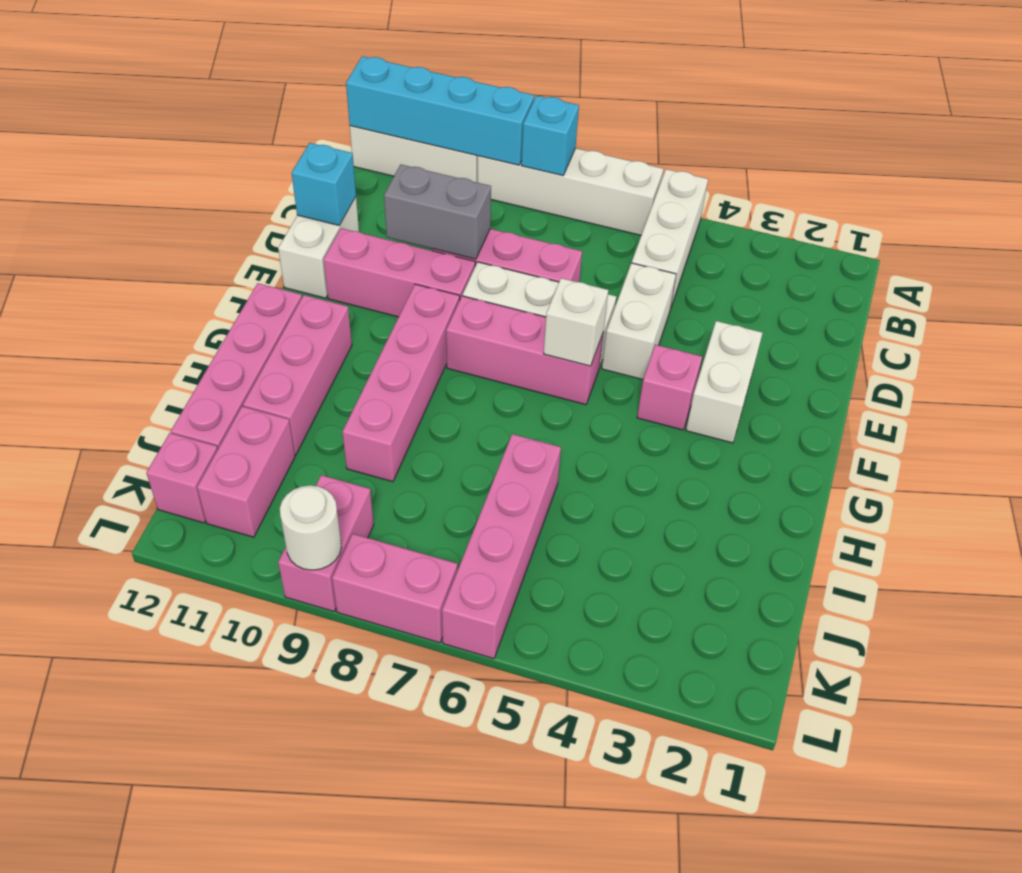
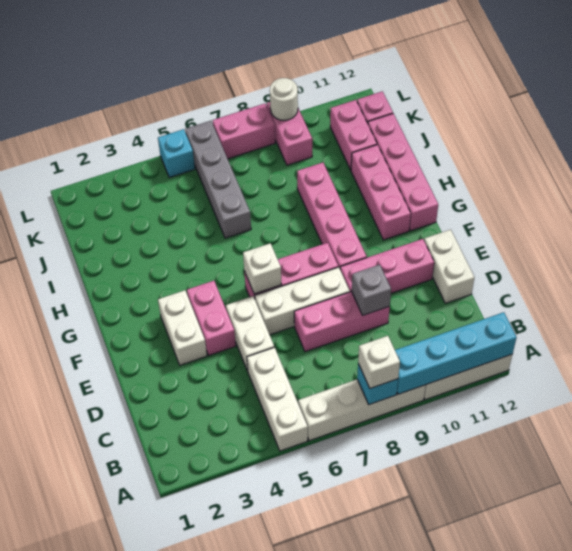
none -> white brick A8 level 3
grey brick D9:D10 level 2 -> grey brick D9 level 2
cyan brick D12 level 2 -> cyan brick L5 level 1
pink brick F4 level 1 -> pink brick E4:F4 level 1
pink brick I6:L6 level 1 -> grey brick I6:L6 level 1

